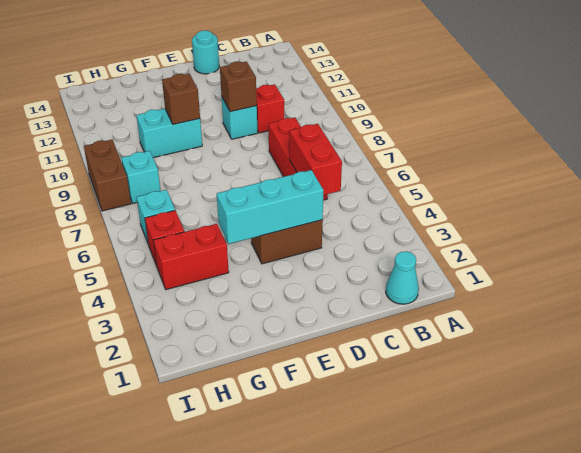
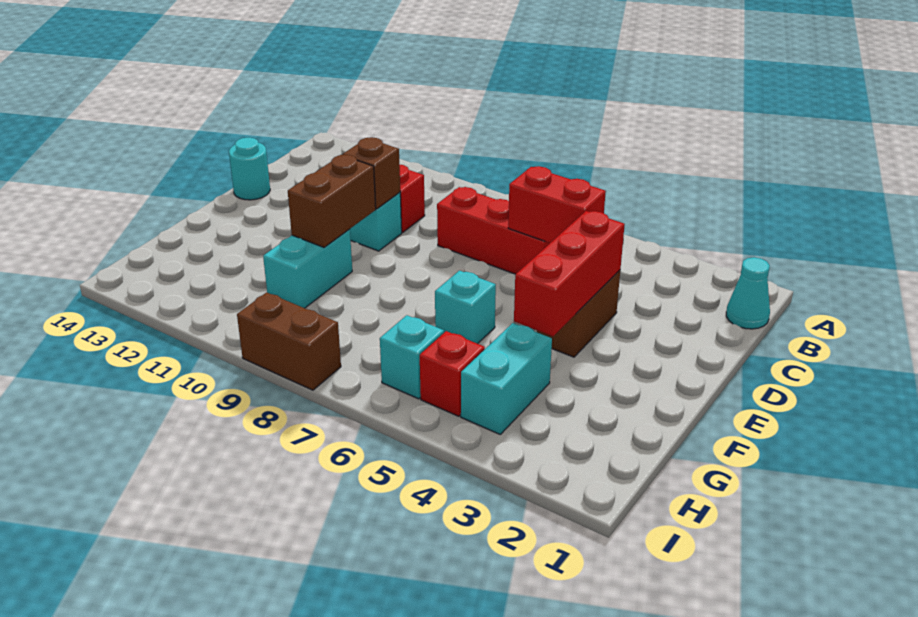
cyan brick D4:F4 level 2 -> red brick D4:F4 level 2
brown brick F10 level 2 -> brown brick E10:F10 level 2
red brick G4:H4 level 1 -> cyan brick G4:H4 level 1
cyan brick H8 level 1 -> cyan brick F6 level 1

